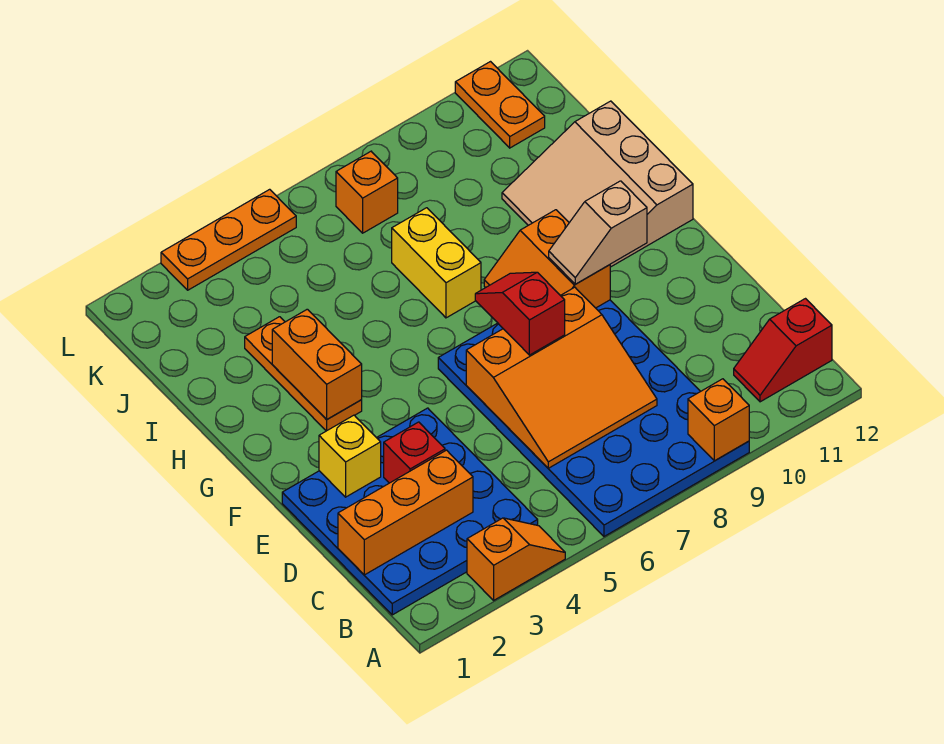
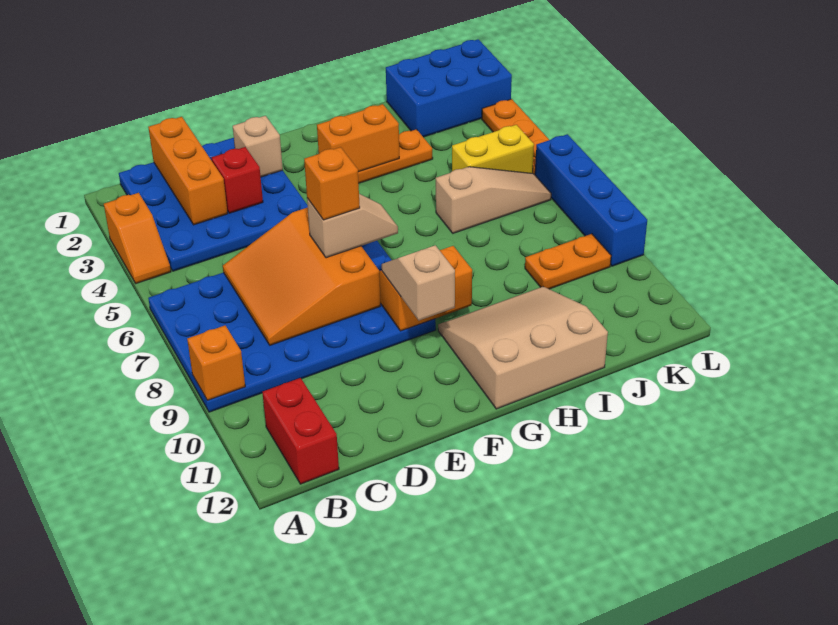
red slope B11:B12 level 1 top 12 -> red brick B11:B12 level 1
yellow brick E2 level 2 -> tan brick E2 level 2
red slope E7:F7 level 3 top E -> tan slope E7:F7 level 3 top E
yellow brick H7:I7 level 1 -> yellow brick J5:K5 level 1
none -> tan slope I6:K6 level 1 top I
none -> blue brick J1:L2 level 1
orange brick K7 level 1 -> orange brick E7 level 4
orange plate K11:L11 level 1 -> orange plate J9:K9 level 1
none -> blue brick L6:L9 level 1

